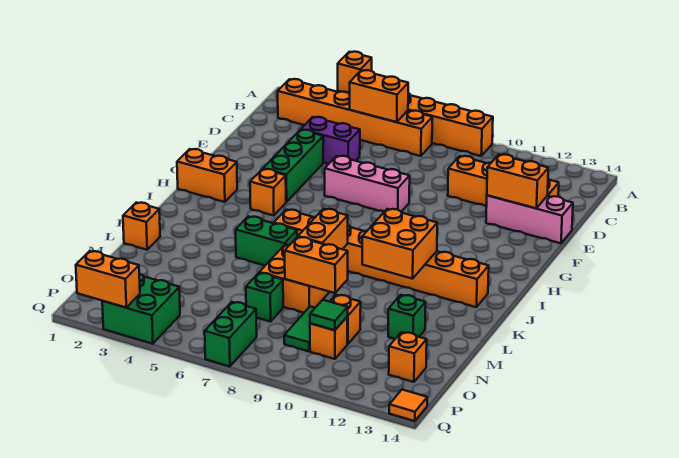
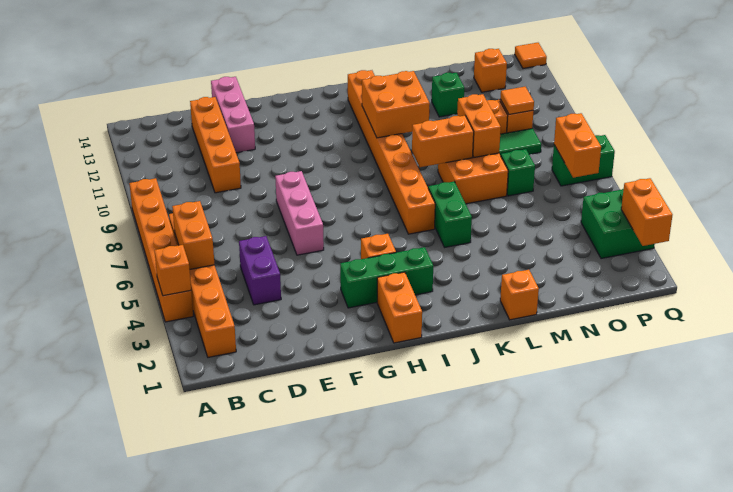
green brick E4:G4 level 1 -> green brick G3:I3 level 1
orange brick E12:E13 level 2 -> orange brick P6:P7 level 2
green tile O10 level 2 -> orange tile O10 level 2

